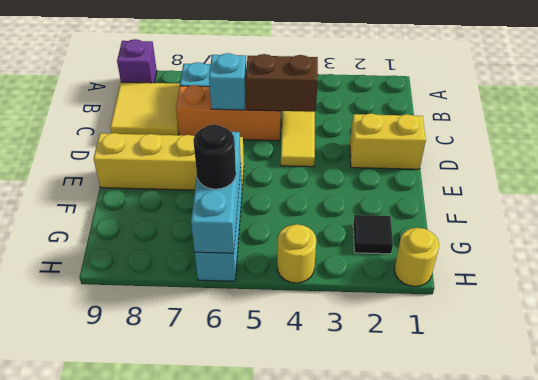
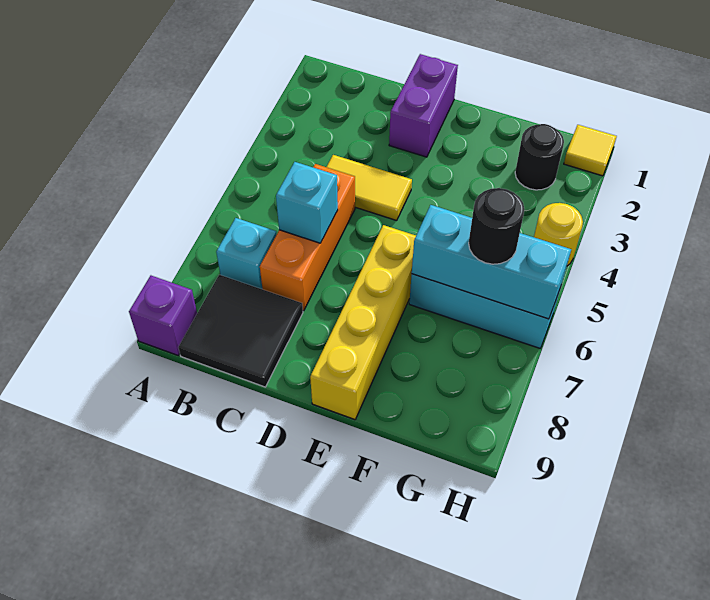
yellow tile B8:C9 level 1 -> black tile B8:C9 level 1
brown brick C4:C5 level 2 -> none
yellow brick D1:D2 level 1 -> purple brick D1:D2 level 1
black tile G2 level 1 -> black round brick G2 level 1
yellow round brick H1 level 1 -> yellow tile H1 level 1

